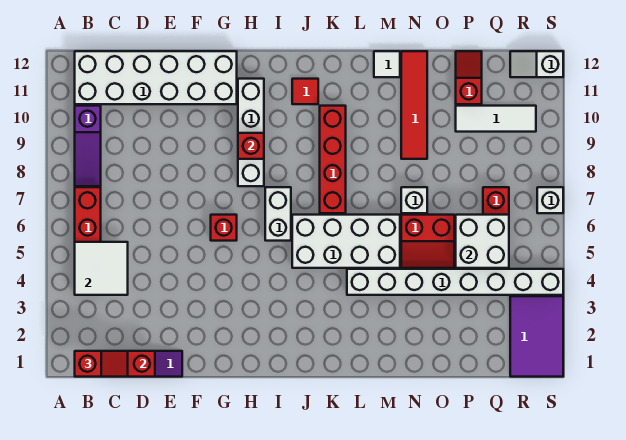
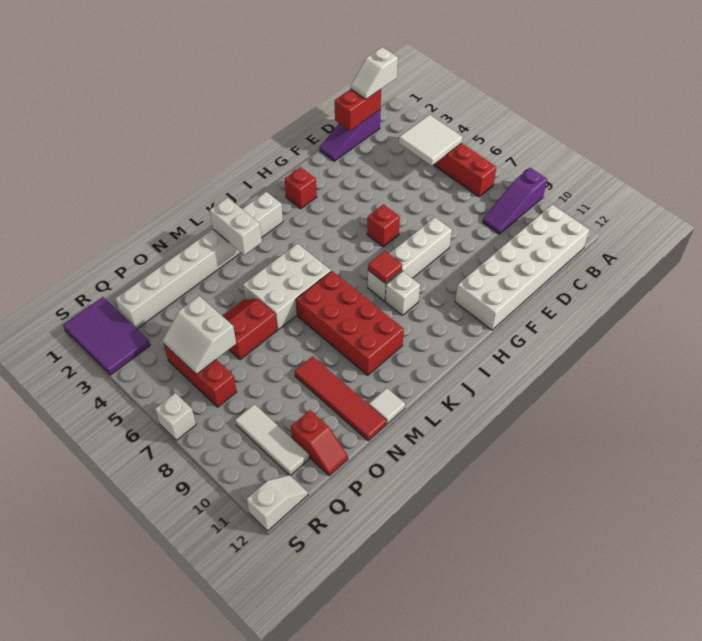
red slope B1:C1 level 3 top B -> white slope B1:C1 level 3 top B
purple slope B8:B10 level 1 top 10 -> purple slope A9:C9 level 1 top A
white brick H8:H11 level 1 -> white brick F8:I8 level 1
red brick H9 level 2 -> red brick H2 level 1
white brick I6:I7 level 1 -> white brick L2:L3 level 2
white brick J5:M6 level 1 -> white brick K5:M6 level 1
red tile J11 level 1 -> red tile I8 level 2
red brick K7:K10 level 1 -> red brick K7:L10 level 1
white brick L4:S4 level 1 -> white brick J2:Q2 level 1
white brick N7 level 1 -> white brick I9 level 1
white brick P5:Q6 level 2 -> white slope P5:Q6 level 2 top P
white tile P10:R10 level 1 -> white tile Q9:Q11 level 1

